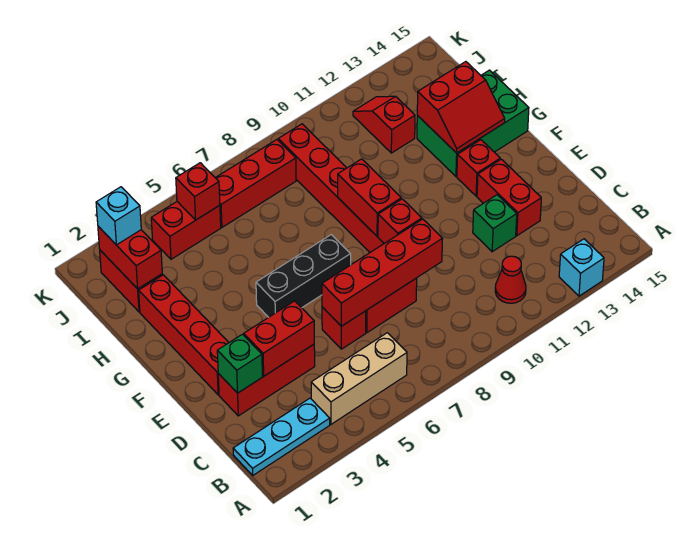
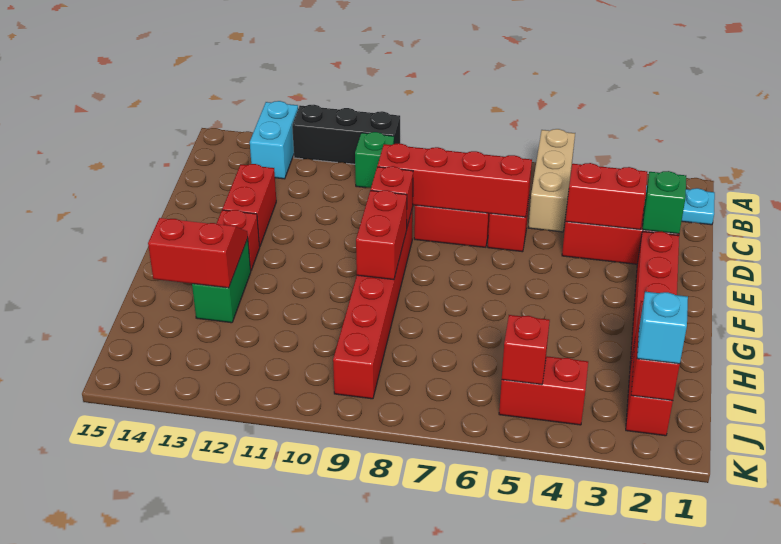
cyan brick A13 level 1 -> cyan brick A13:B13 level 1
tan brick B4:B6 level 1 -> tan brick A5:C5 level 1
red cone B11 level 1 -> none
green brick D12 level 1 -> green brick B10 level 1
black brick F5:F7 level 1 -> black brick A10:A12 level 1
green brick G13:H15 level 1 -> green brick G13:H13 level 1
red slope I12:J12 level 1 top I -> none
red brick J6:J8 level 1 -> none

